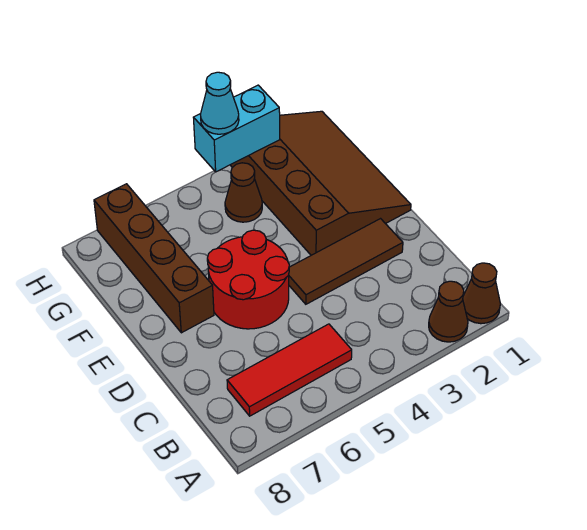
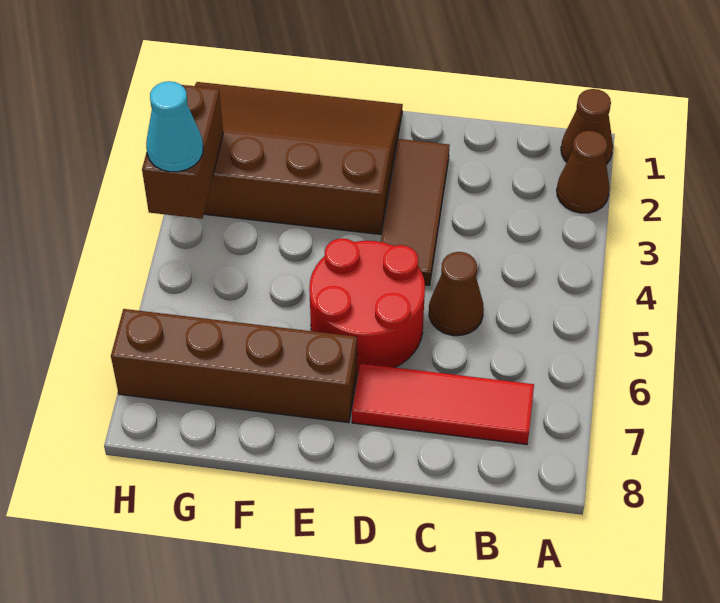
red tile B5:B7 level 1 -> red tile B7:D7 level 1
brown cone G4 level 1 -> brown cone C5 level 1
cyan brick H3:H4 level 2 -> brown brick H3:H4 level 2

